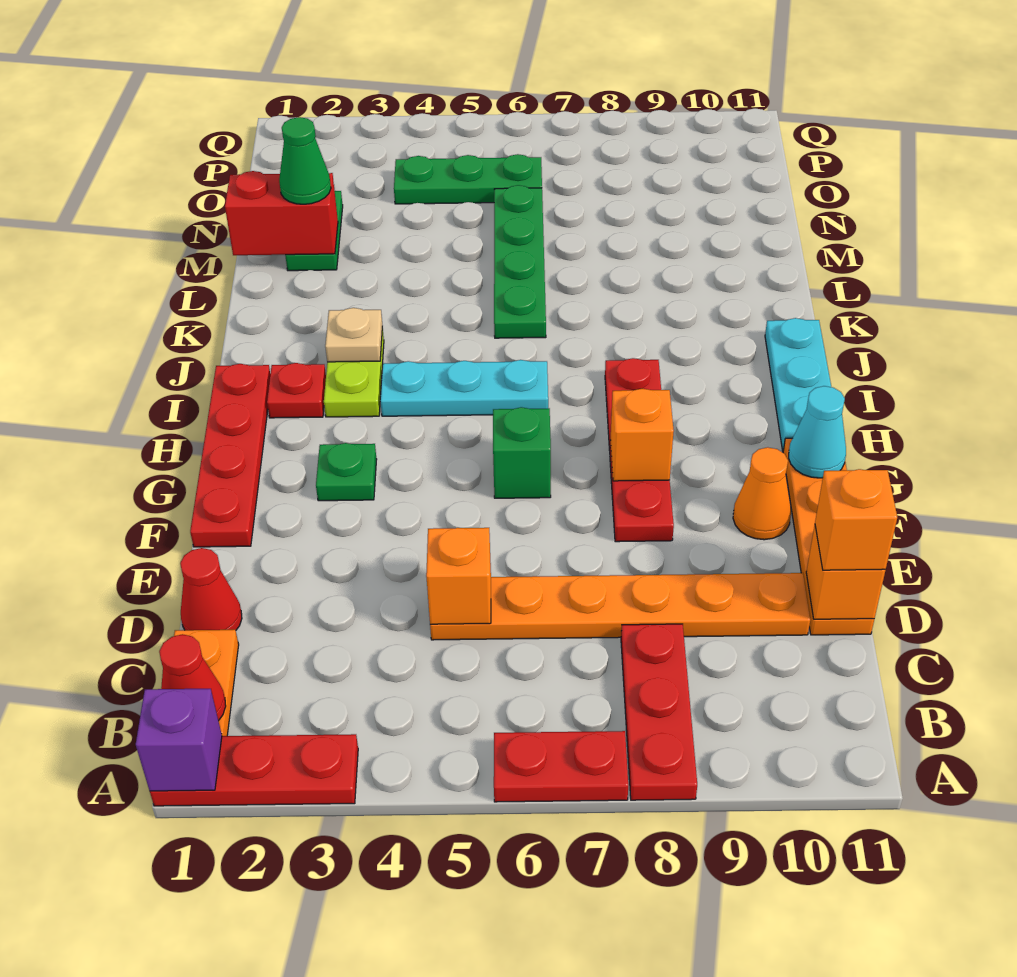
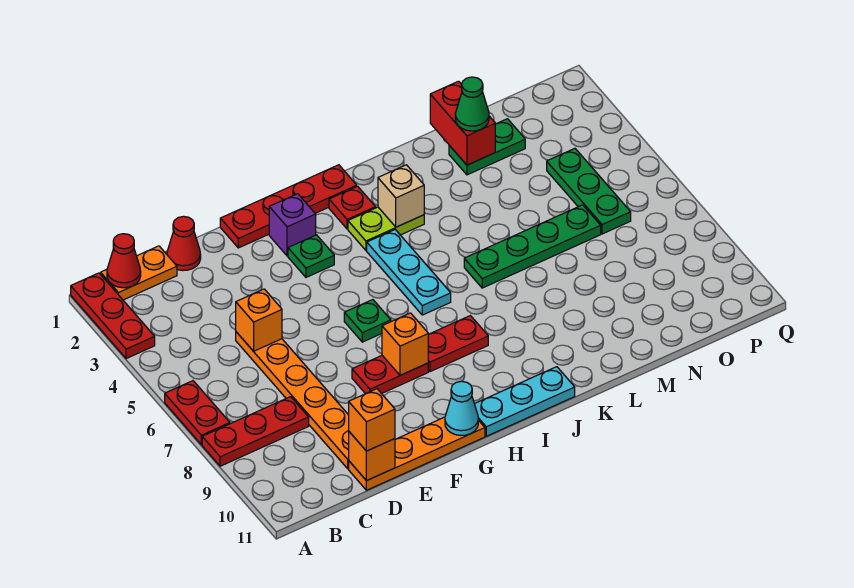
purple brick A1 level 2 -> purple brick G2 level 1
orange cone F10 level 1 -> none
green brick G6 level 1 -> green plate G6 level 1
tan plate J3 level 2 -> tan brick J3 level 2

